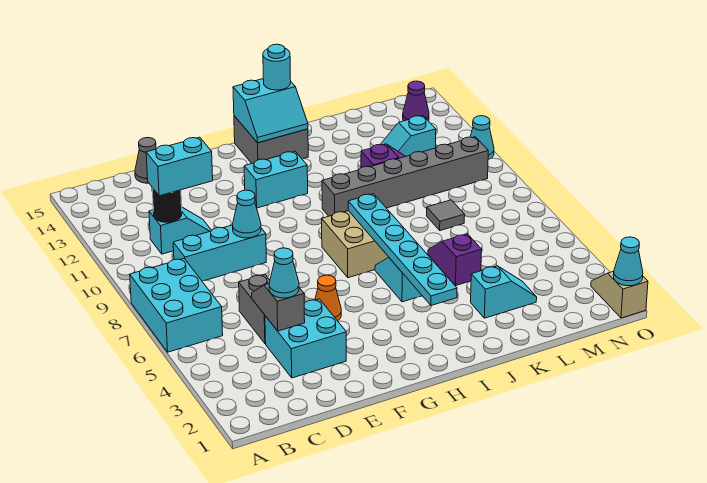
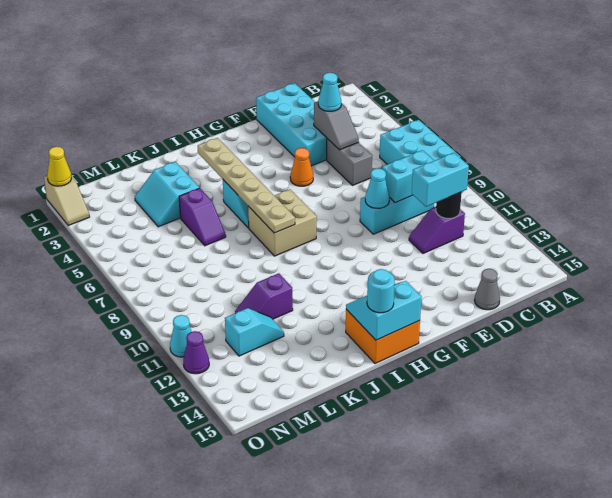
cyan slope C11:D11 level 1 top C -> purple slope C11:D11 level 1 top C
cyan brick D3:E4 level 1 -> cyan brick D1:E4 level 1
cyan brick G12:H12 level 1 -> cyan brick C9:D9 level 2
grey brick H14:I15 level 1 -> orange brick H14:I15 level 1
cyan plate I3:I8 level 2 -> tan plate I3:I8 level 2
grey brick I10:N10 level 1 -> none
cyan slope K3:L3 level 1 top K -> cyan slope K3:L4 level 1 top K
grey tile L8 level 1 -> none
purple cone N14 level 1 -> purple cone O12 level 1
cyan cone O1 level 2 -> yellow cone O1 level 2

